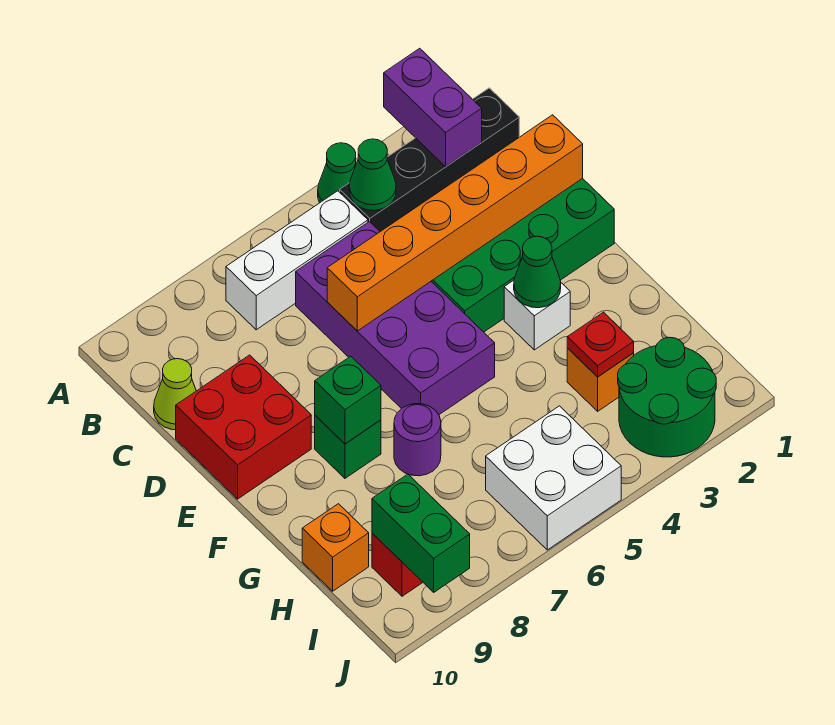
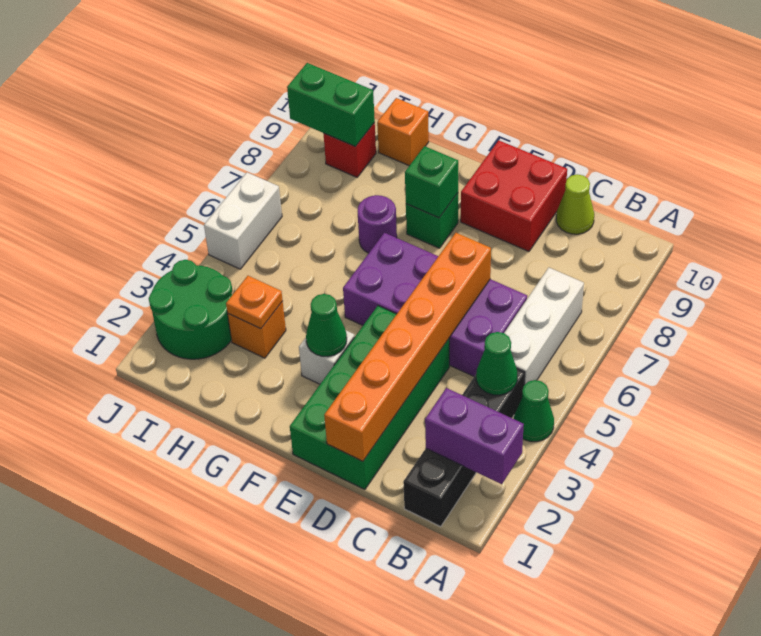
red plate H3 level 2 -> orange plate H3 level 2
white brick I5:J6 level 1 -> white brick J5:J6 level 1

